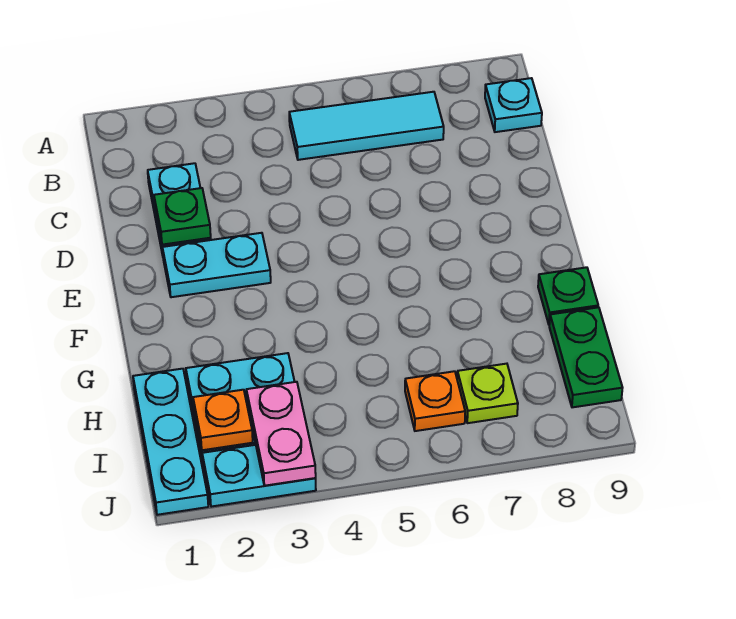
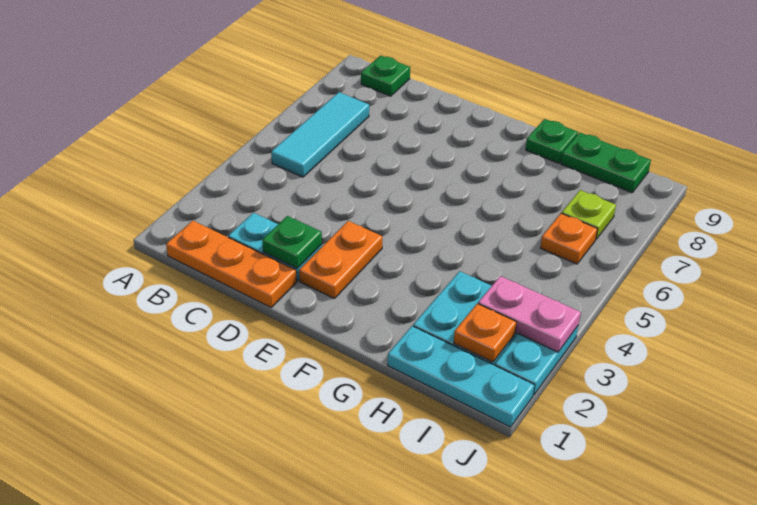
none -> orange plate B1:D1 level 1
cyan plate B9 level 1 -> green plate B9 level 1
cyan plate E2:E3 level 1 -> orange plate E2:E3 level 1

